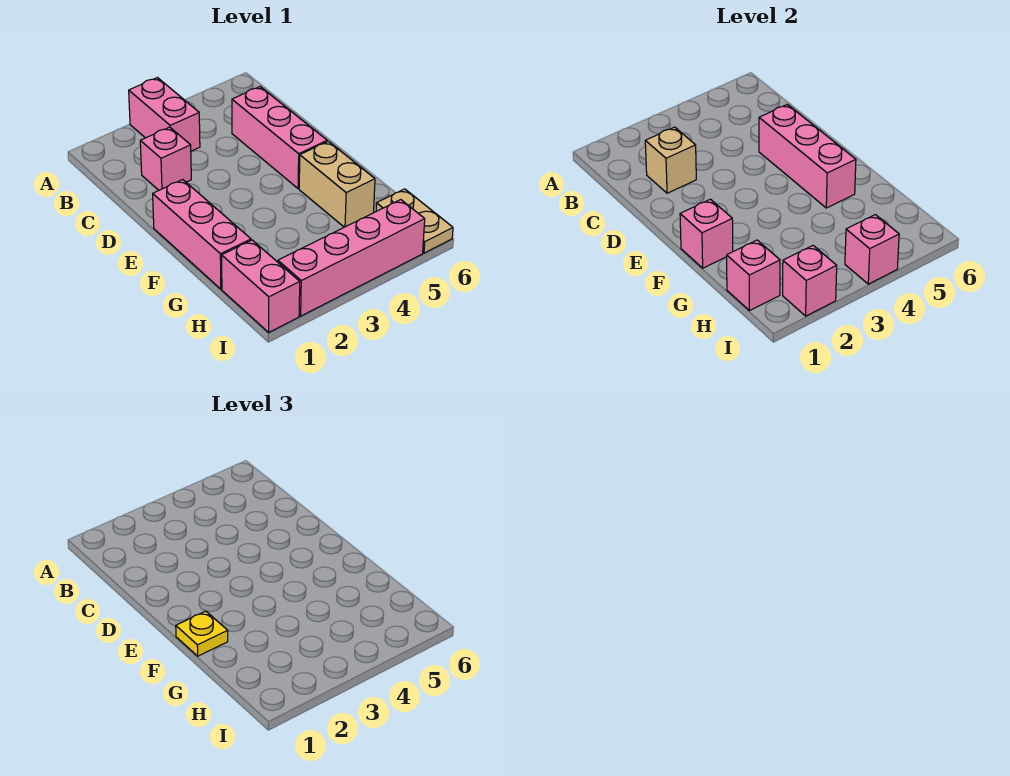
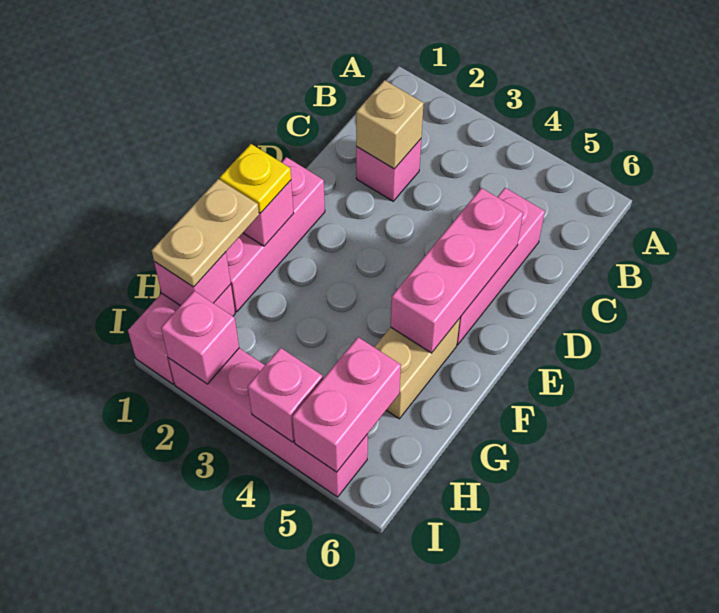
pink brick A3:B3 level 1 -> pink brick H5:I5 level 2
tan plate H6:I6 level 1 -> tan plate G1:H1 level 3

